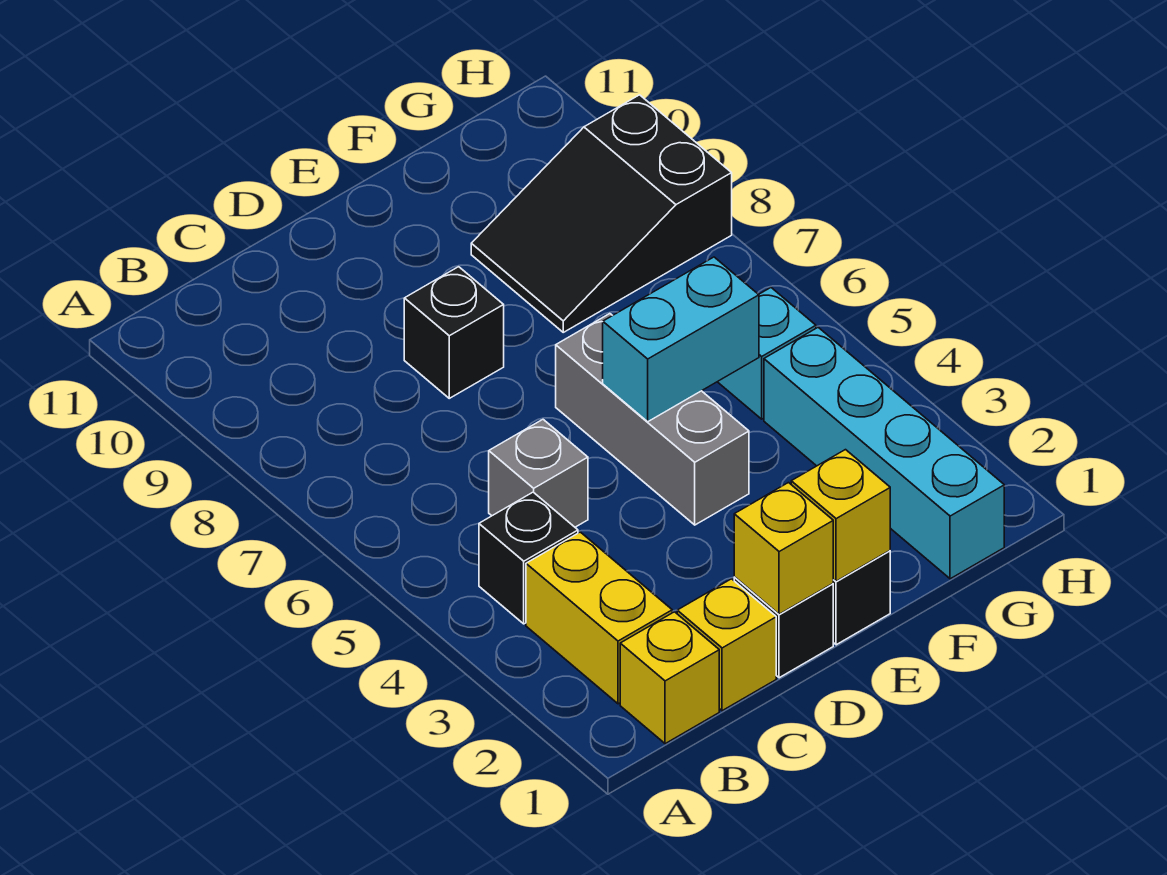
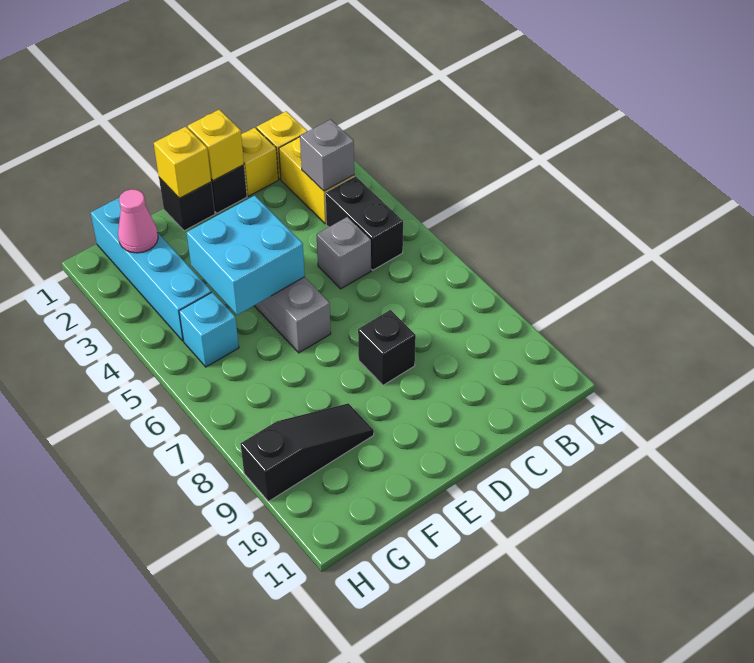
none -> grey brick B3 level 2
black brick B4 level 1 -> black brick B4:B5 level 1
cyan brick E5:F5 level 2 -> cyan brick E4:F5 level 2
black slope F8:H9 level 1 top H -> black slope F9:H9 level 1 top H
none -> pink cone G2 level 2

